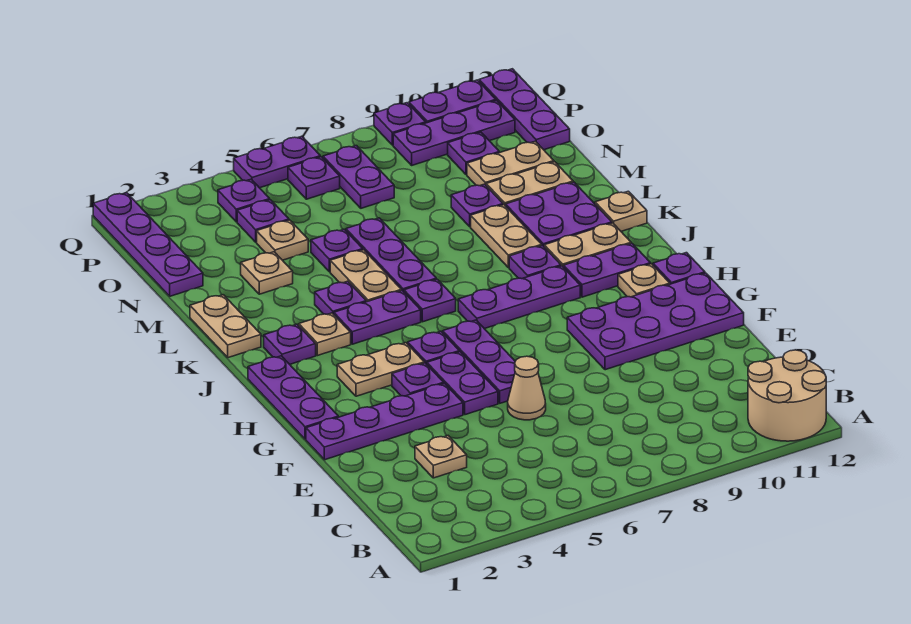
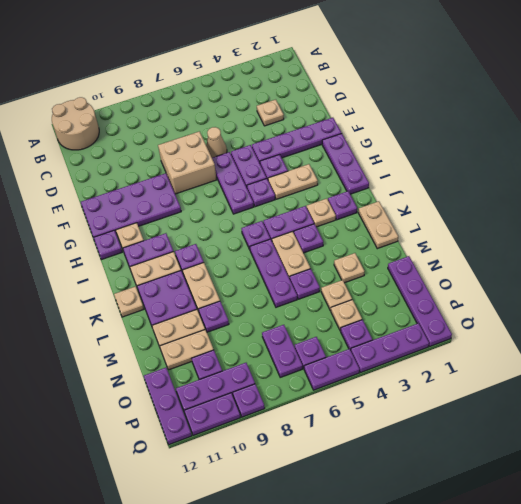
none -> tan brick E7:F8 level 1
purple plate I7:I9 level 1 -> purple plate Q2:Q4 level 1
purple plate O4 level 1 -> tan plate O4 level 1

